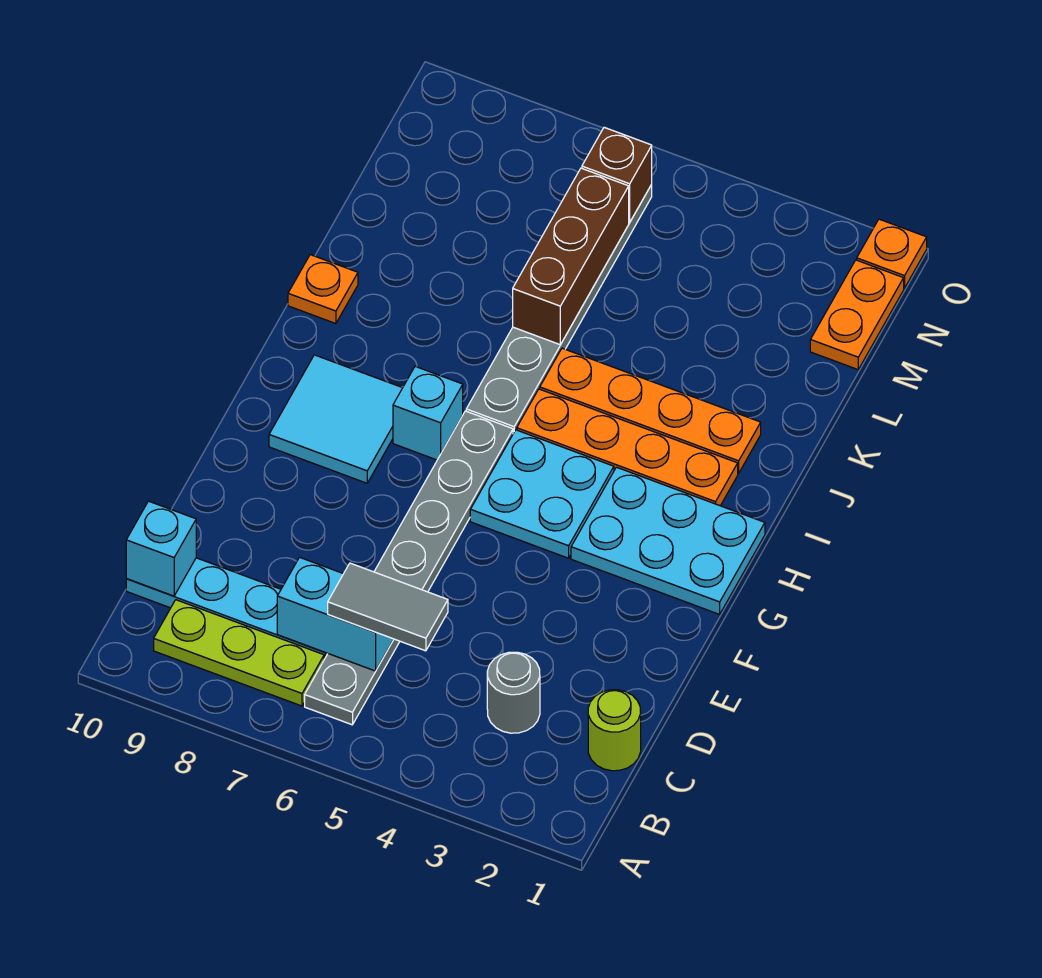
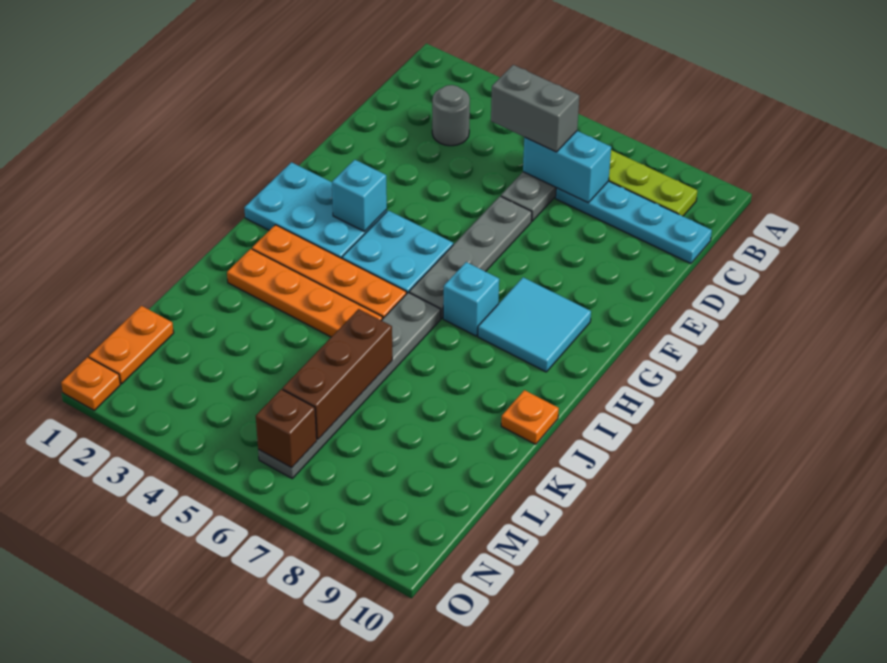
lime round brick C1 level 1 -> none
grey tile C5:C6 level 3 -> grey brick C5:C6 level 3
cyan brick C10 level 2 -> cyan brick G3 level 2

